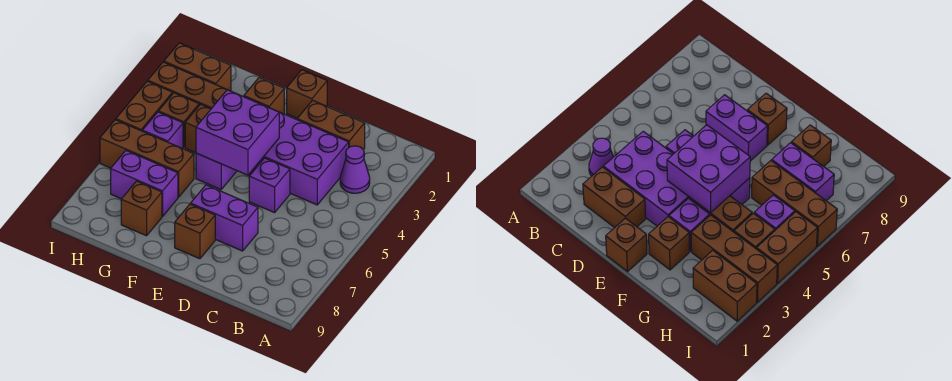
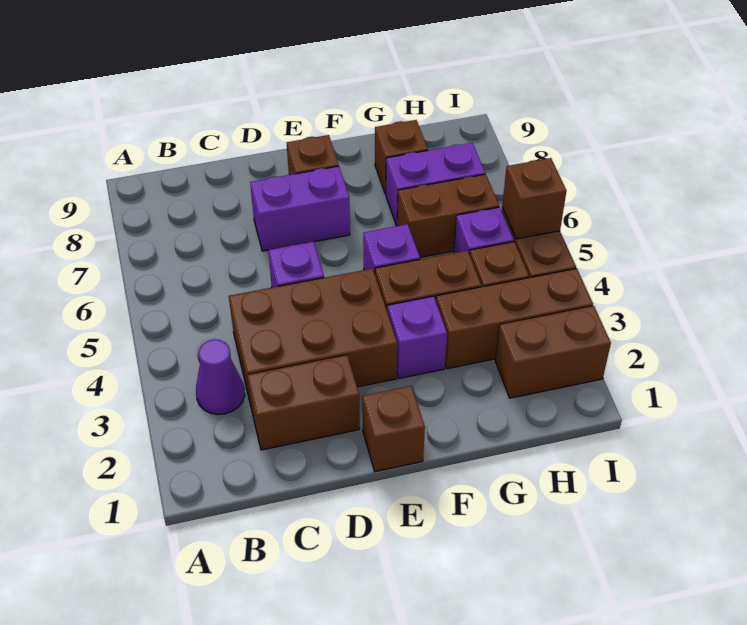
purple brick C3:E4 level 1 -> brown brick C3:E4 level 1
purple brick E4:F5 level 2 -> none
brown brick F2 level 1 -> brown brick I5 level 2
brown brick G6:I6 level 1 -> brown brick G6:H6 level 1

